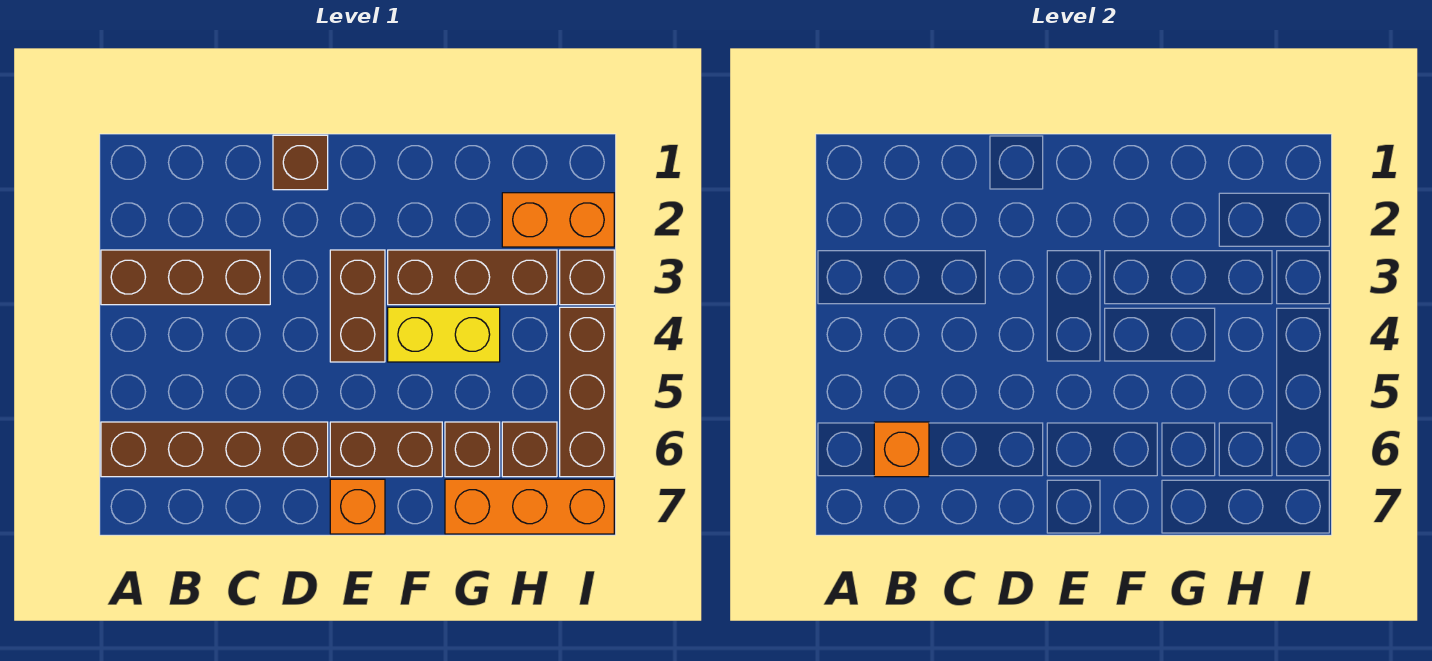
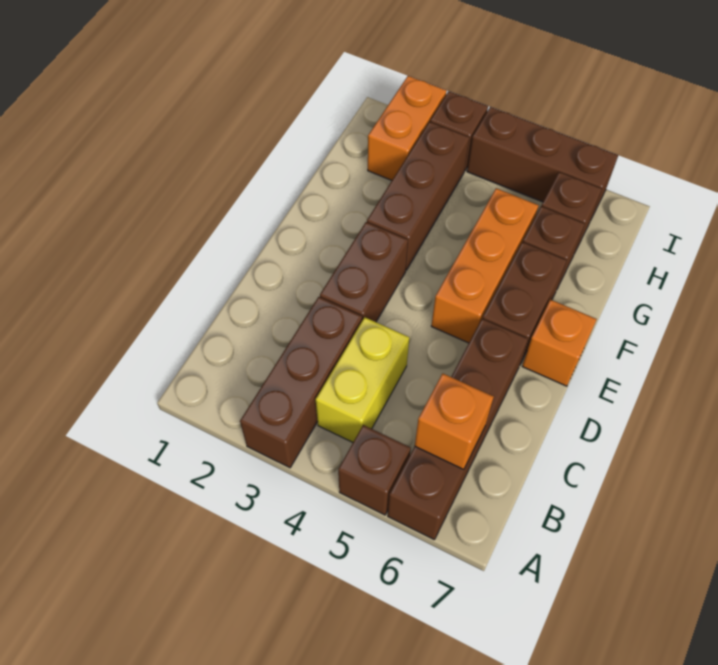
brown brick D1 level 1 -> brown brick A5 level 1
brown brick E3:E4 level 1 -> brown brick D3:E3 level 1
yellow brick F4:G4 level 1 -> yellow brick B4:C4 level 1
orange brick G7:I7 level 1 -> orange brick E5:G5 level 1

